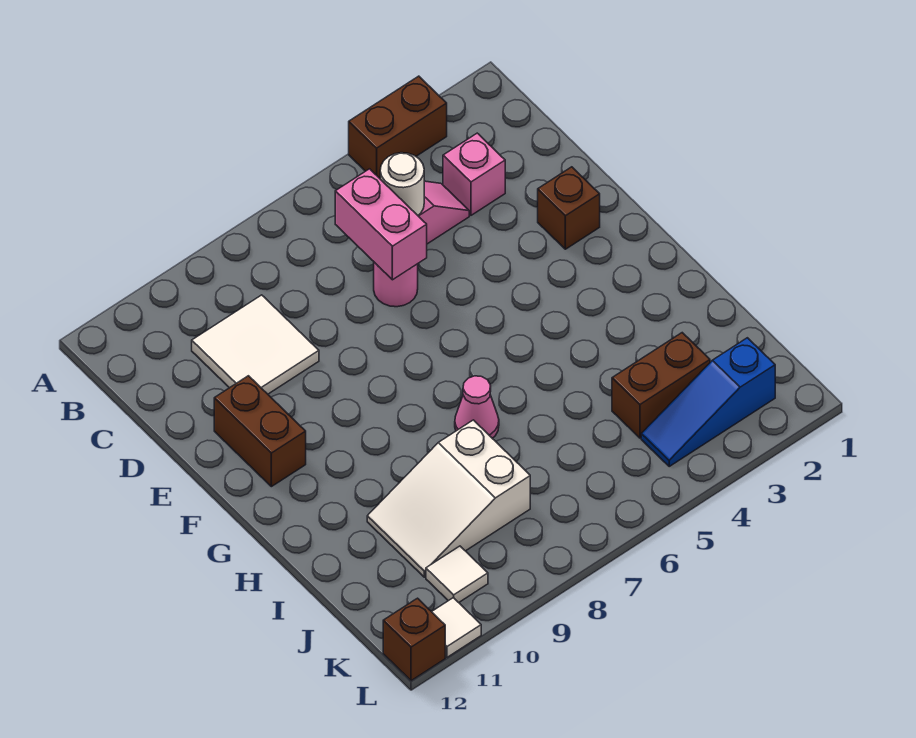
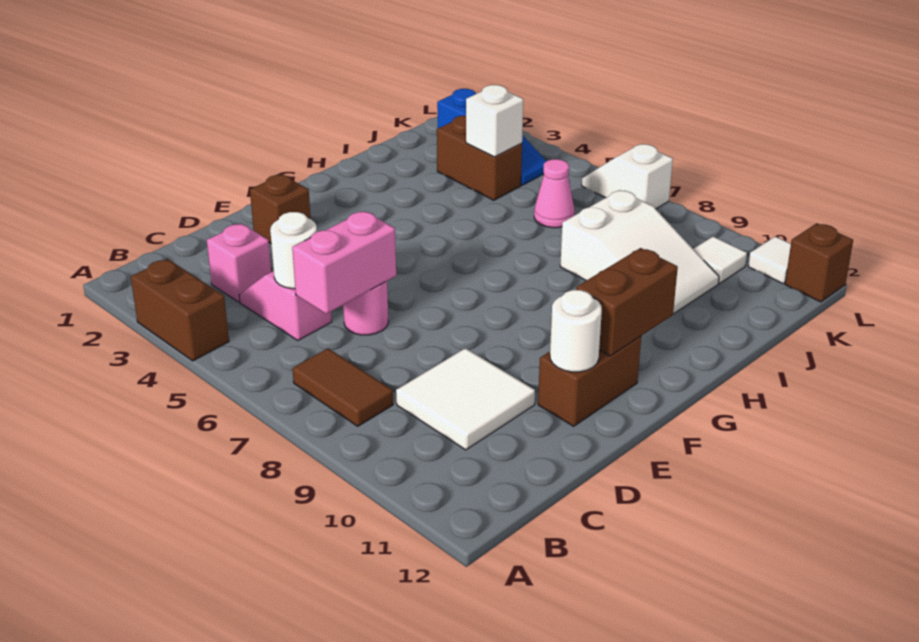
none -> brown tile B7:B8 level 1
none -> white round brick E11 level 2
none -> brown brick F11:G11 level 2
pink cone H7 level 1 -> pink cone J6 level 1
none -> white brick J4 level 2
none -> white slope L6:L7 level 1 top 7

